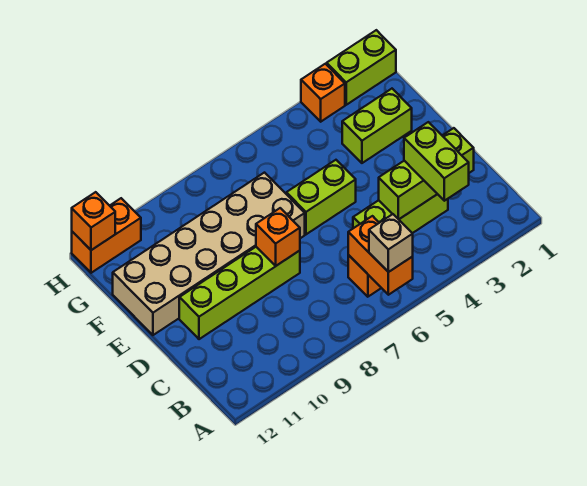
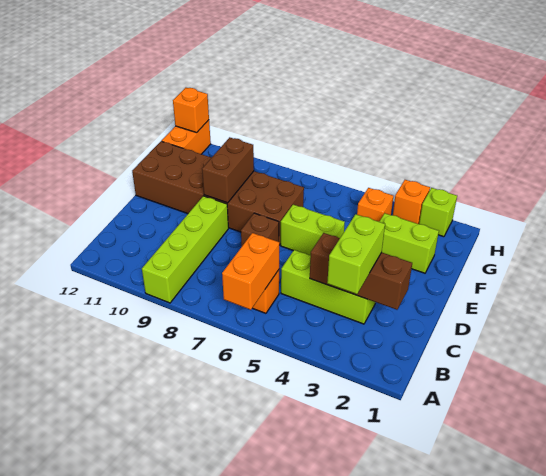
tan brick A6 level 3 -> none
lime brick C2:C4 level 2 -> brown brick C2:C4 level 2
none -> brown brick D7 level 1
lime brick D8:D11 level 1 -> lime brick A9:D9 level 1
orange brick D8 level 2 -> orange brick G4 level 1
tan brick E7:F12 level 1 -> brown brick E7:F12 level 1
none -> brown brick E9:F9 level 2
lime brick H1:H2 level 1 -> lime brick H2 level 1
orange brick H11:H12 level 1 -> orange brick G12:H12 level 1

